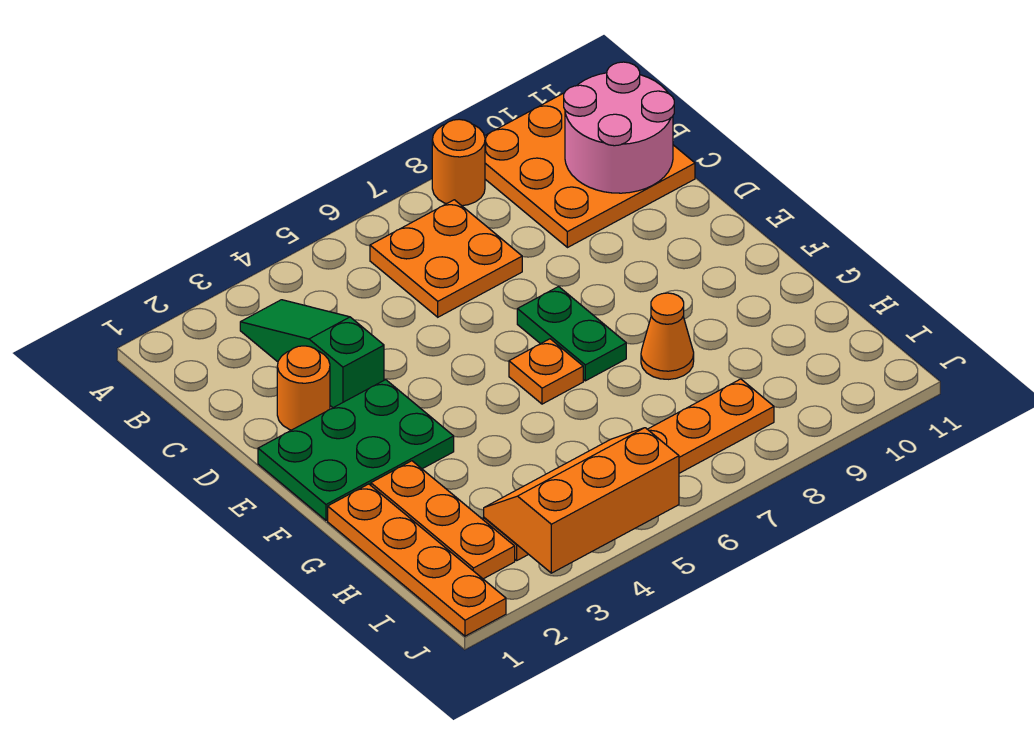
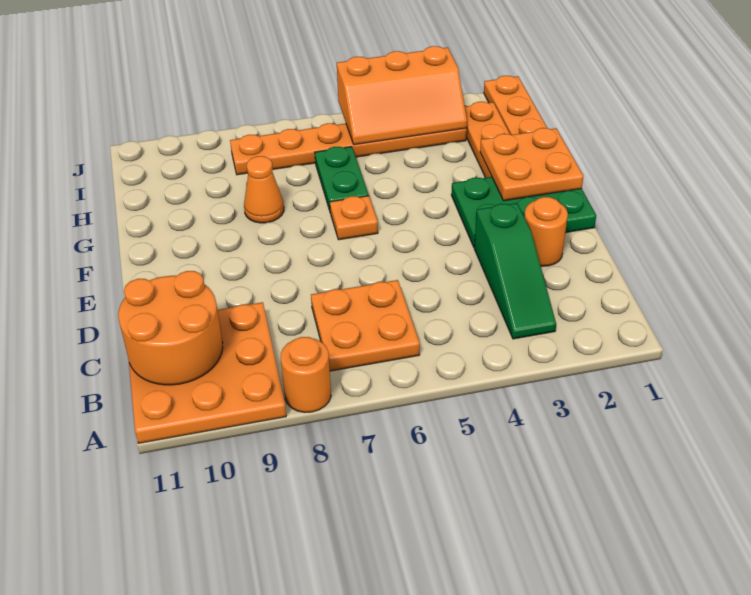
pink round brick B10:C11 level 2 -> orange round brick B10:C11 level 2
green plate E7:F7 level 1 -> green plate G6:H6 level 1
none -> orange plate F1:G2 level 2

